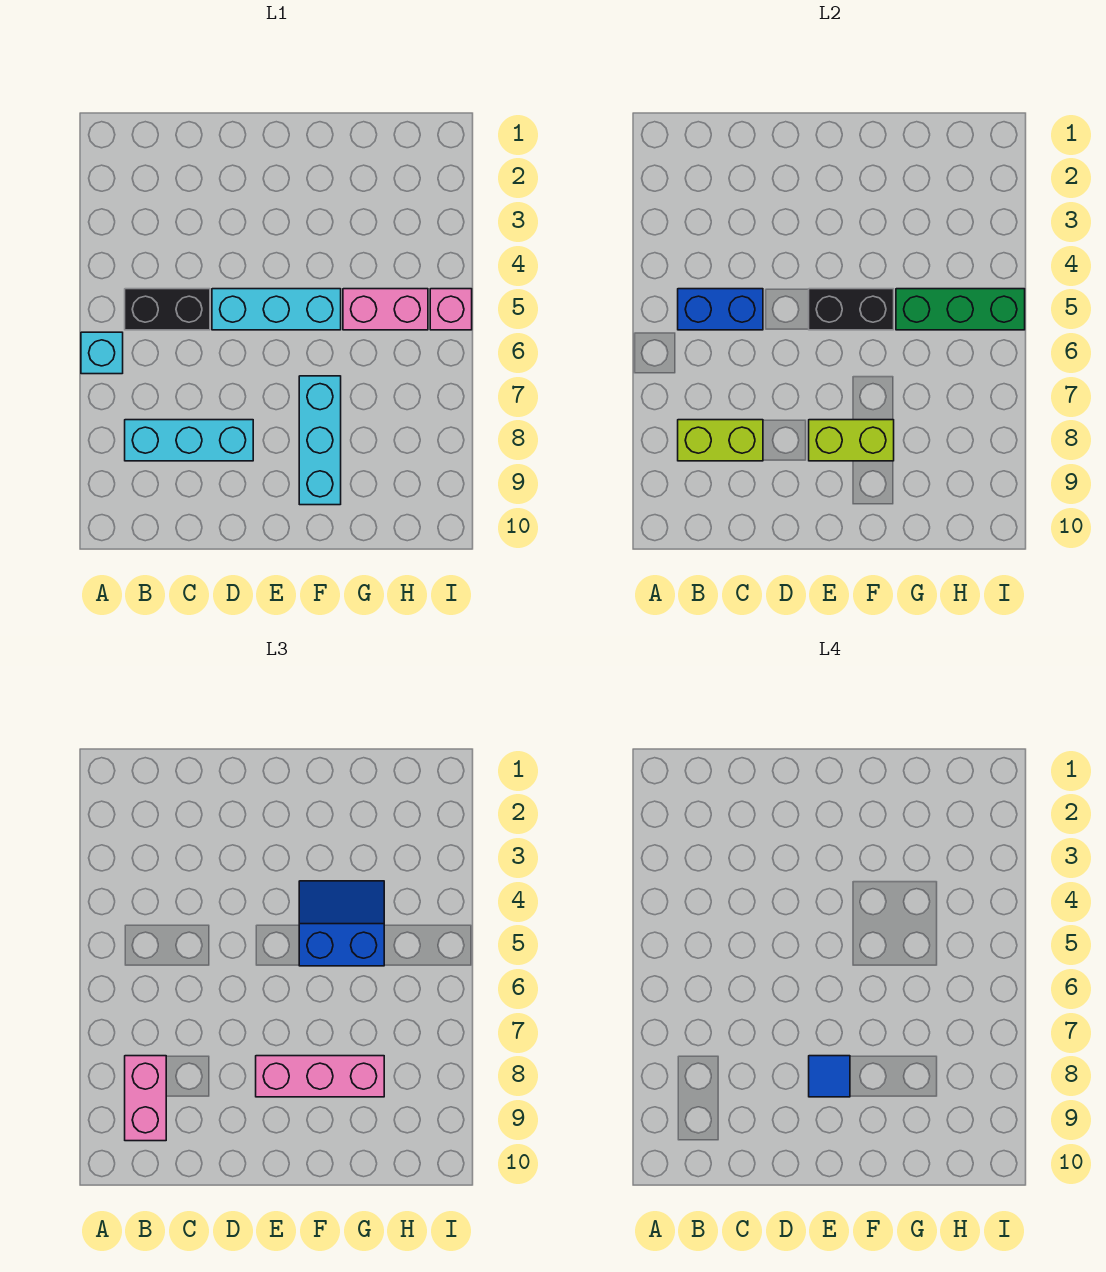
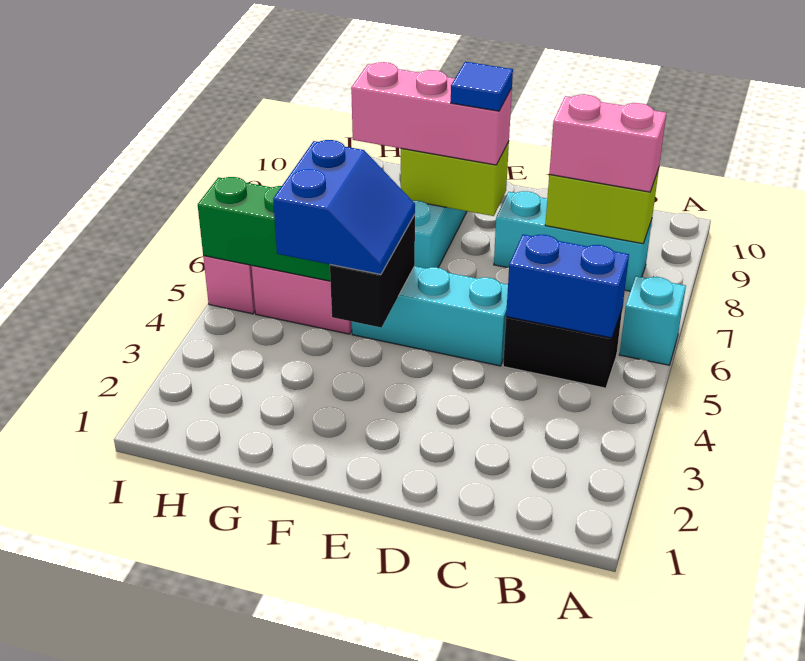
pink brick B8:B9 level 3 -> pink brick B8:C8 level 3
black brick E5:F5 level 2 -> black brick F4:F5 level 2
blue slope F4:G5 level 3 top 5 -> blue slope F4:G5 level 3 top G

